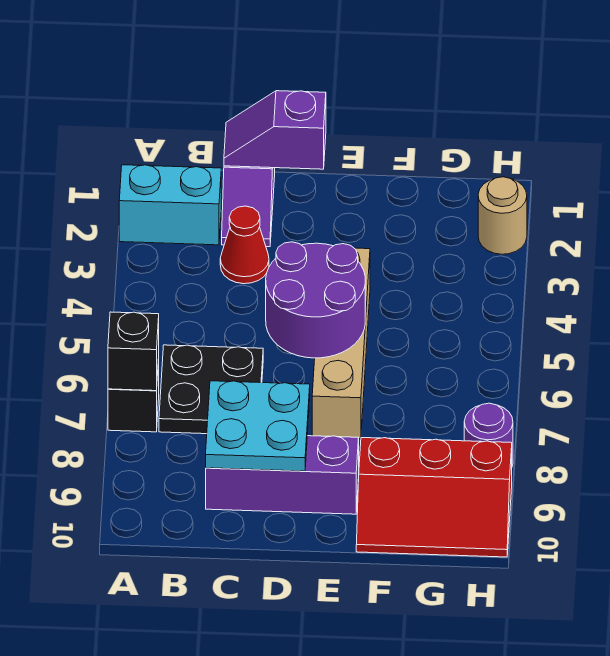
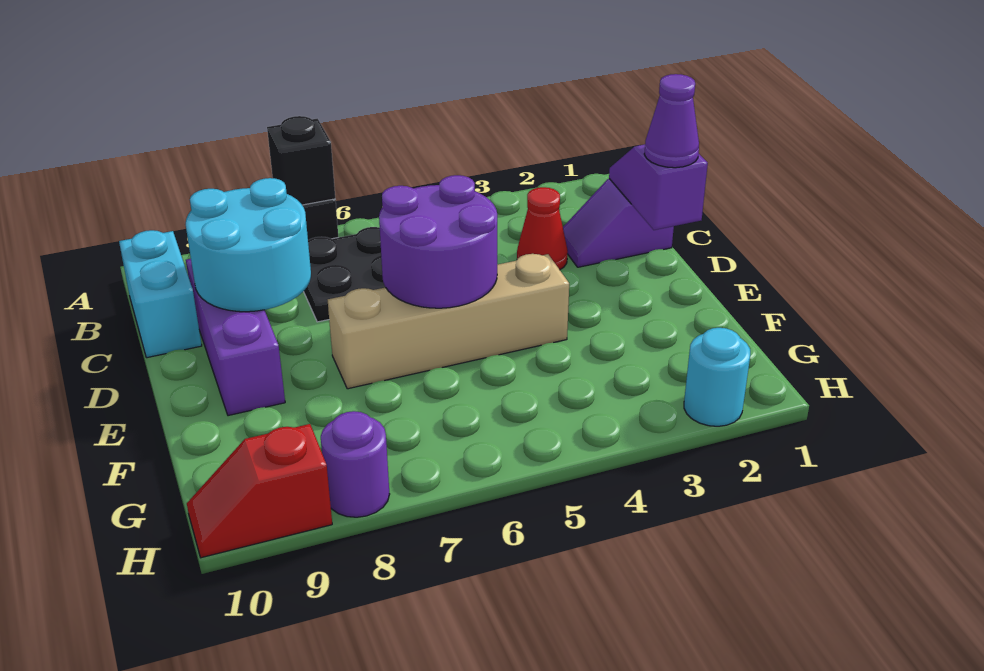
cyan brick A2:B2 level 1 -> cyan brick B10:C10 level 1
cyan plate C8:D9 level 2 -> cyan round brick C8:D9 level 2
none -> purple cone D1 level 3
red slope F9:H10 level 1 top 9 -> red slope H9:H10 level 1 top 9
tan round brick H2 level 1 -> cyan round brick H2 level 1

